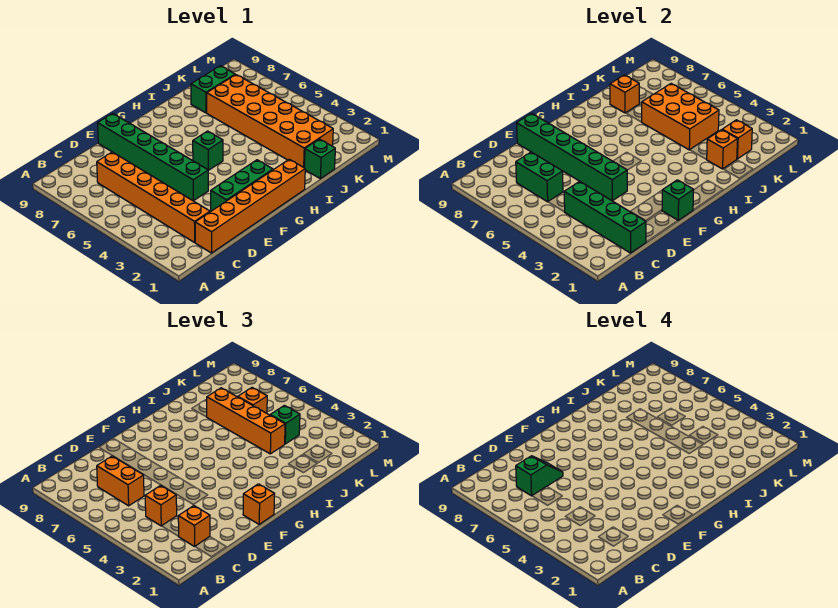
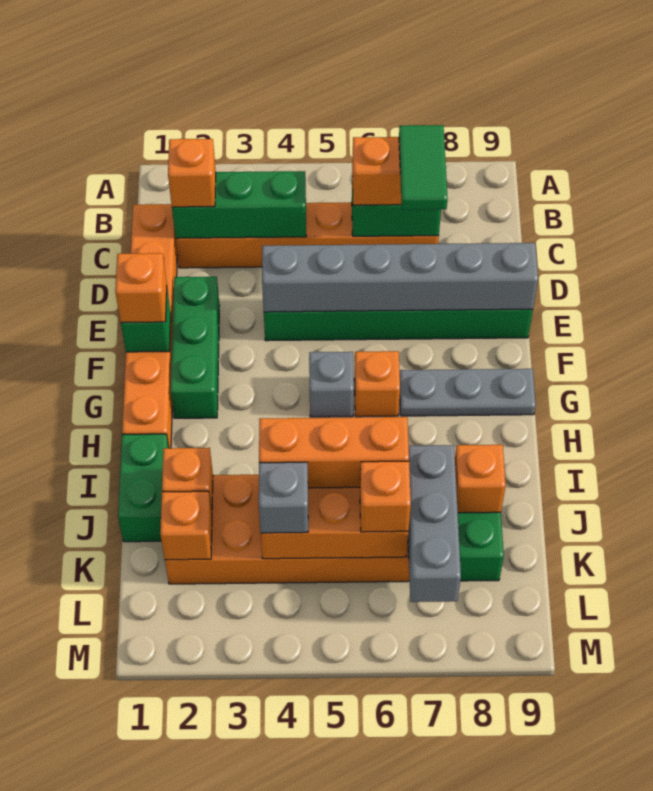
green brick C1:C4 level 2 -> green brick C2:C4 level 2
orange brick C4 level 3 -> orange brick G6 level 1
green slope C7:D7 level 4 top C -> green tile C7:D7 level 4
green brick E4:E9 level 2 -> grey brick E4:E9 level 2
green brick G5 level 1 -> grey brick G5 level 1
none -> grey plate G7:G9 level 1
green brick J1 level 1 -> green brick I1:J1 level 1
orange brick J4:J7 level 3 -> orange brick J4:J6 level 3
none -> grey brick J7:L7 level 2
green brick K4 level 3 -> grey brick K4 level 3

